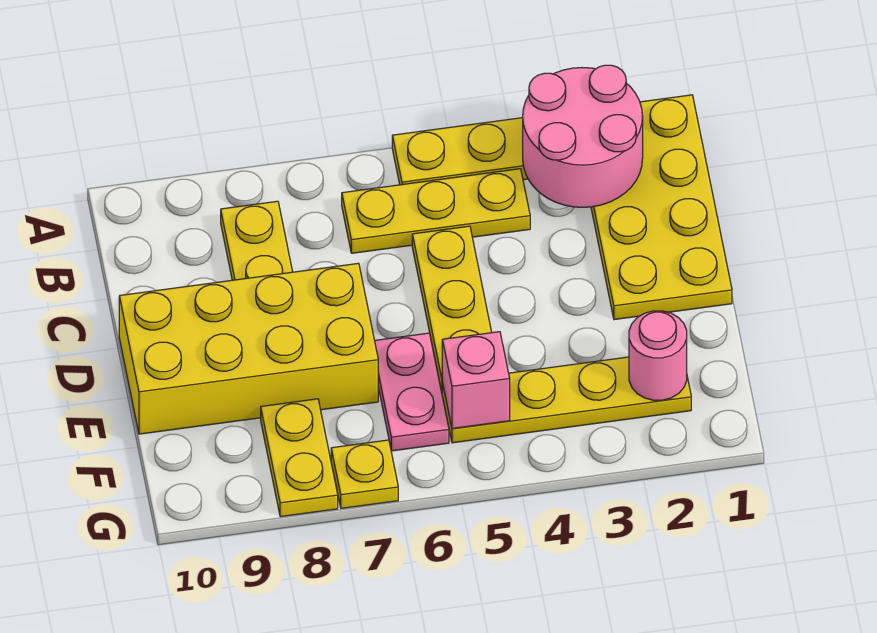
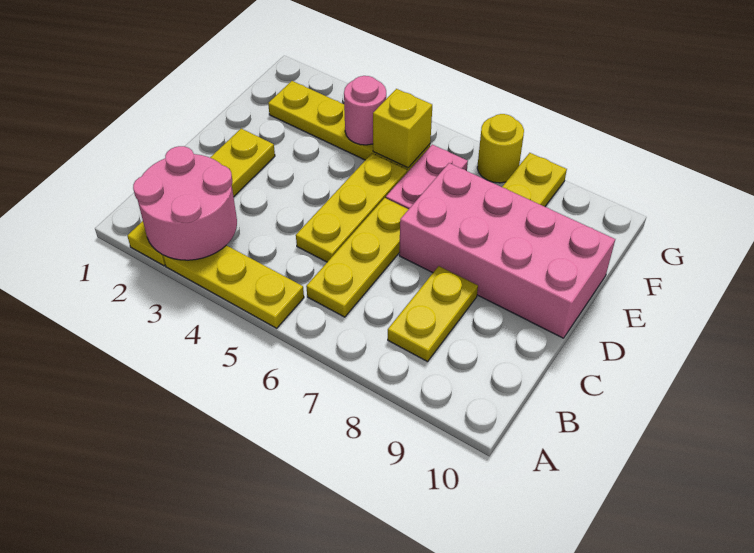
yellow plate A1:D2 level 1 -> yellow plate A2:D2 level 1
yellow plate B4:B6 level 1 -> yellow plate B6:D6 level 1
yellow brick D7:E10 level 1 -> pink brick D7:E10 level 1
pink round brick F2 level 2 -> pink round brick F4 level 2
pink brick F5 level 2 -> yellow brick F5 level 2
yellow plate G7 level 1 -> yellow round brick G7 level 1

